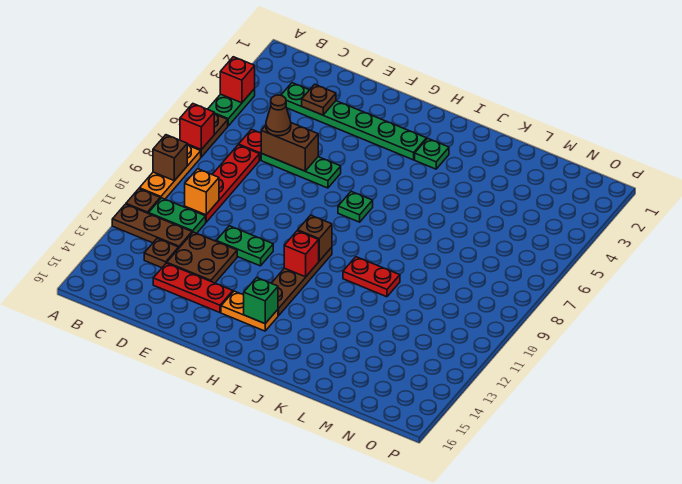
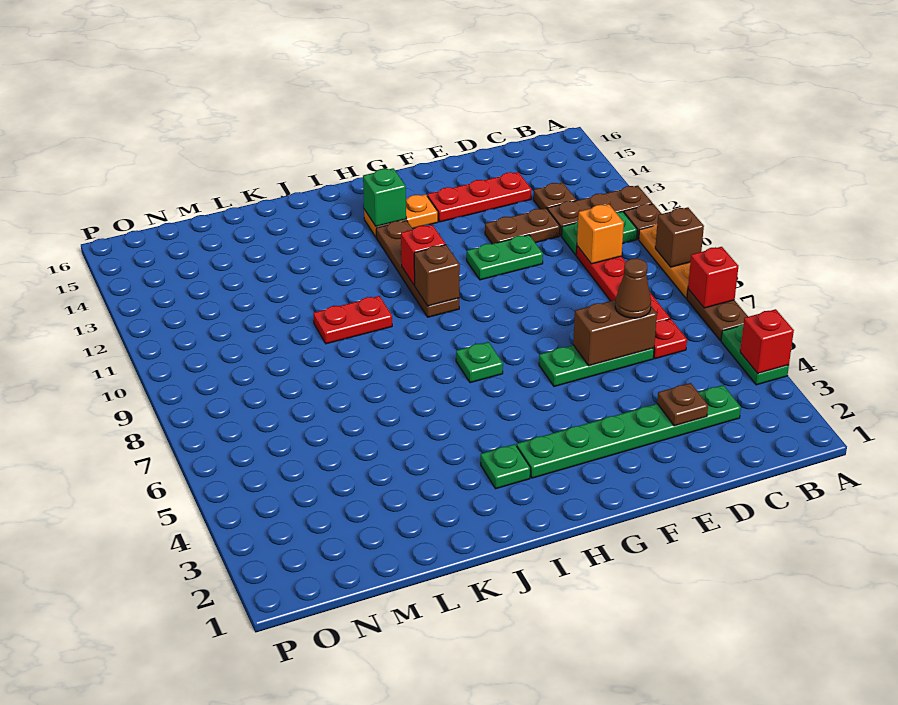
brown plate D12:E13 level 1 -> brown plate D12:E12 level 1

